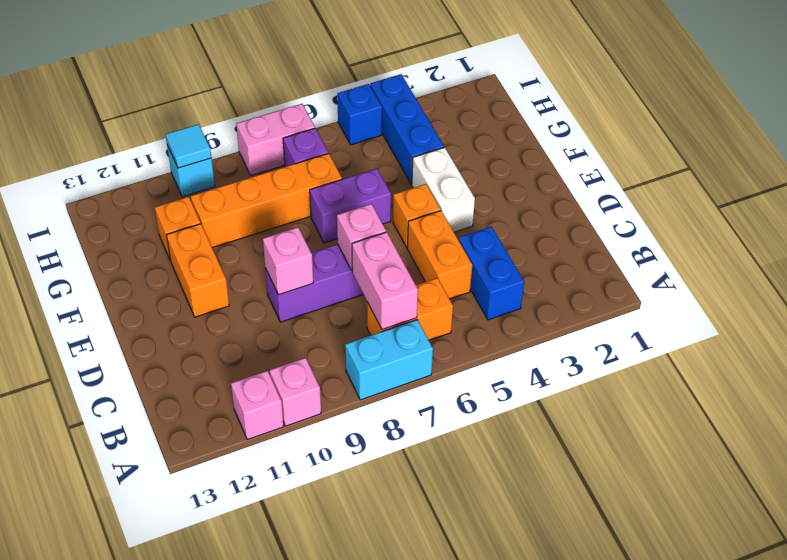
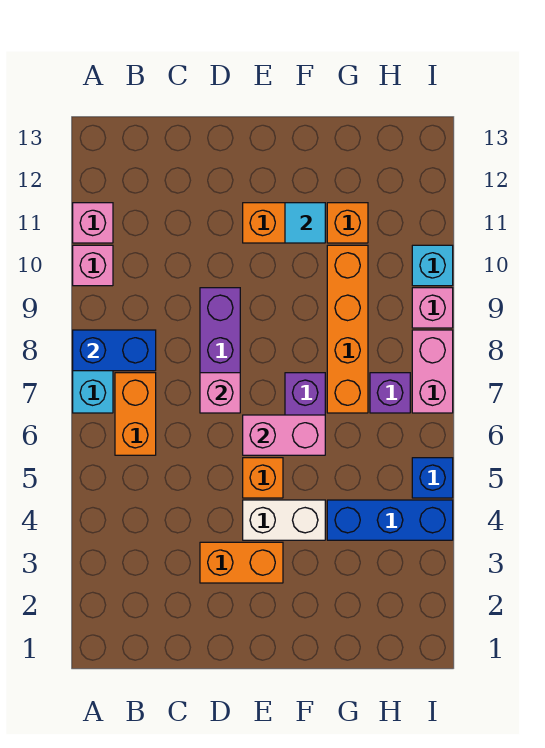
blue brick B4:C4 level 1 -> blue brick A8:B8 level 2
pink brick B7:C7 level 2 -> pink brick E6:F6 level 2
orange brick C5:D5 level 1 -> orange brick D3:E3 level 1
pink brick D9 level 2 -> pink brick I9 level 1
cyan tile I10 level 2 -> cyan tile F11 level 2

